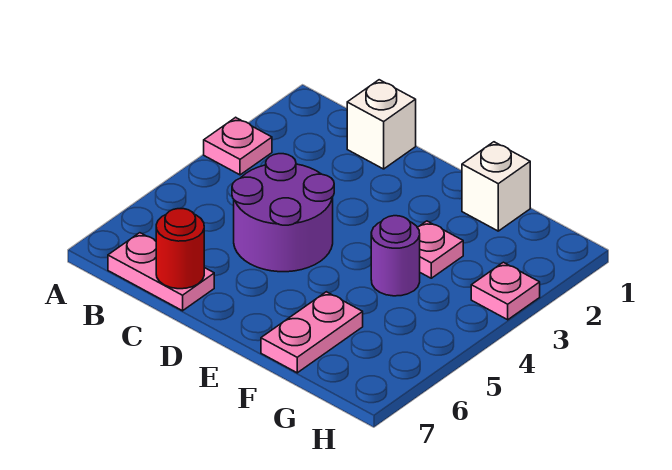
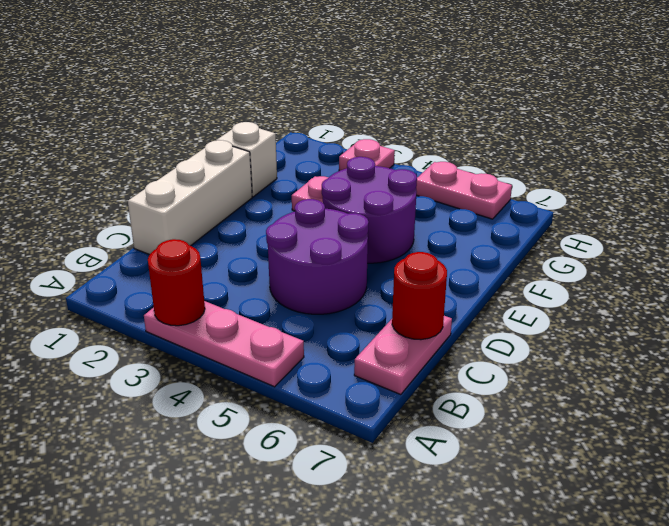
pink plate A3 level 1 -> pink plate A3:A5 level 1
none -> red round brick A3 level 2
white brick C1 level 1 -> white brick C1:E1 level 1
purple round brick F4 level 1 -> purple round brick E4:F5 level 1
pink plate F6:F7 level 1 -> pink plate H5:H6 level 1

